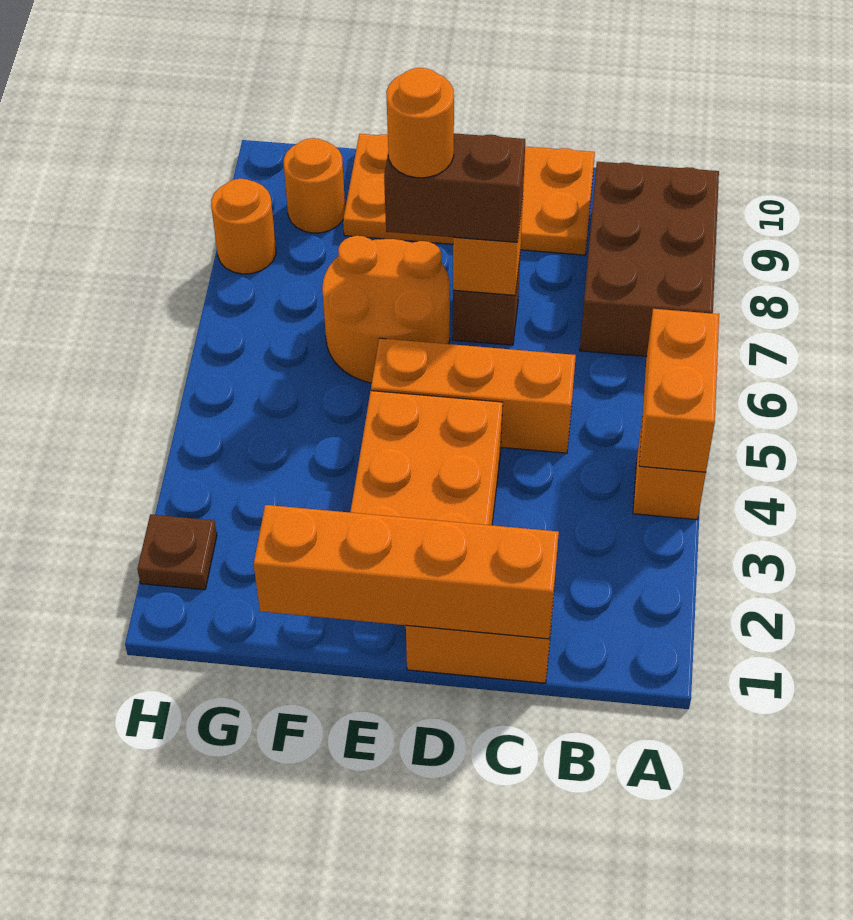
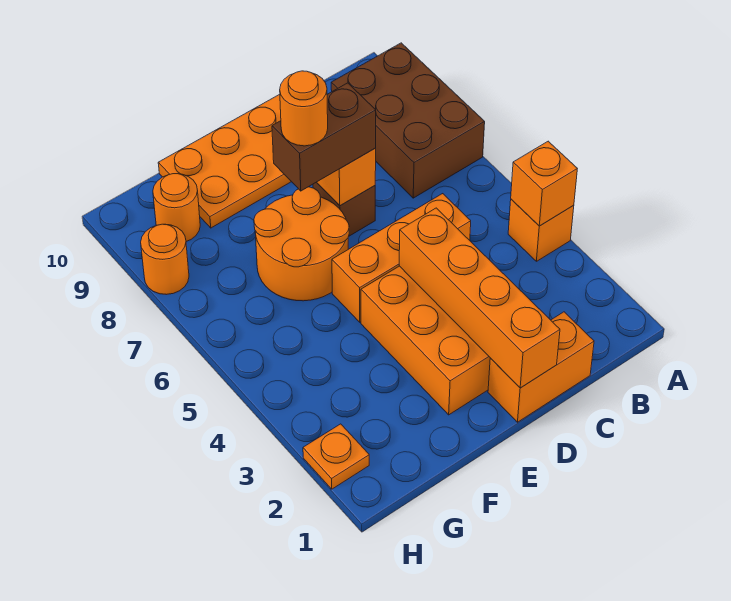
orange brick A4:A5 level 2 -> orange brick A4 level 2
orange brick C1:F1 level 2 -> orange brick D1:D4 level 2
brown plate H2 level 1 -> orange plate H2 level 1

